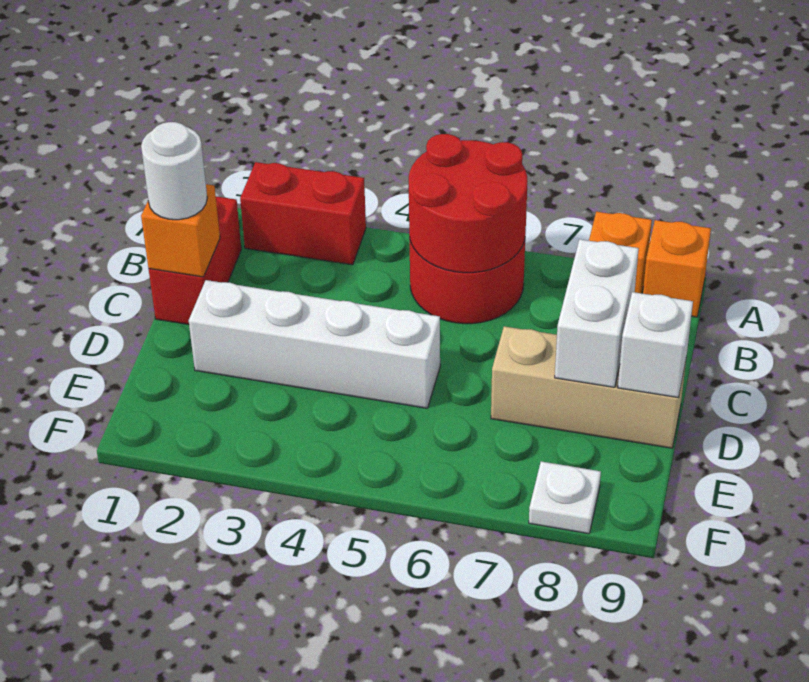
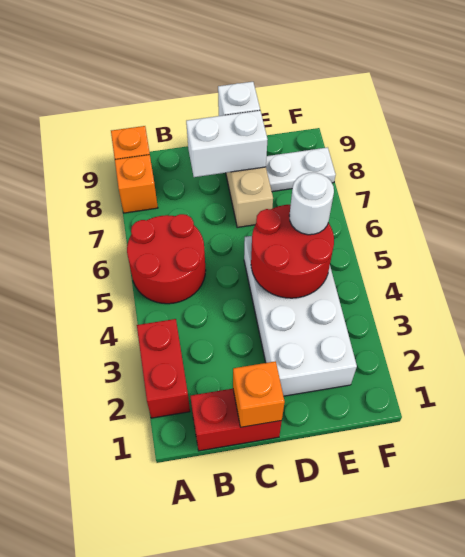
red round brick A5:B6 level 2 -> red round brick D4:E5 level 2
white round brick C1 level 3 -> white round brick E5 level 3
white brick D2:D5 level 1 -> white brick D2:E5 level 1
white plate F8 level 1 -> white plate E8:F8 level 1

